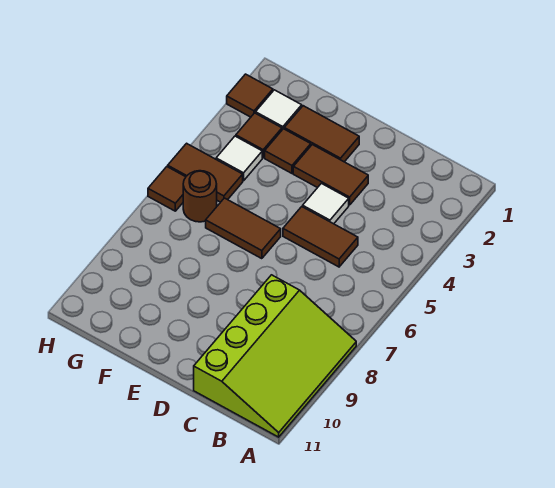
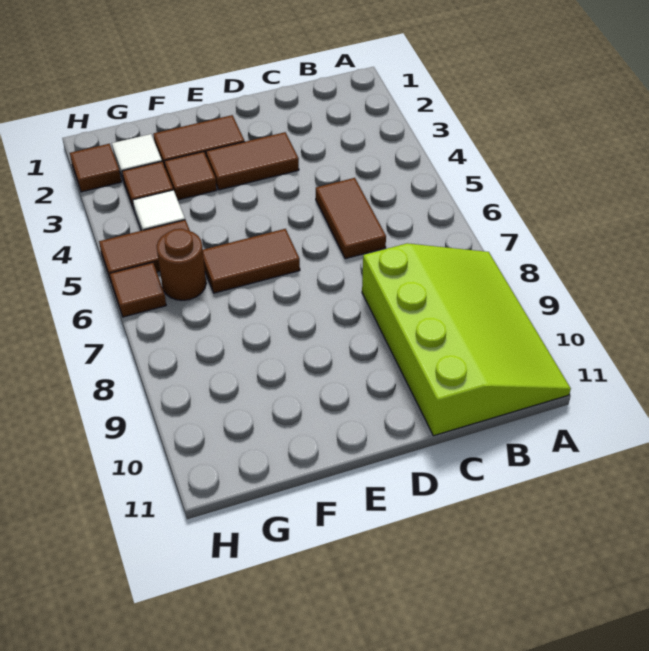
brown tile C5:D5 level 1 -> brown tile C5:C6 level 1
white tile D4 level 1 -> none

